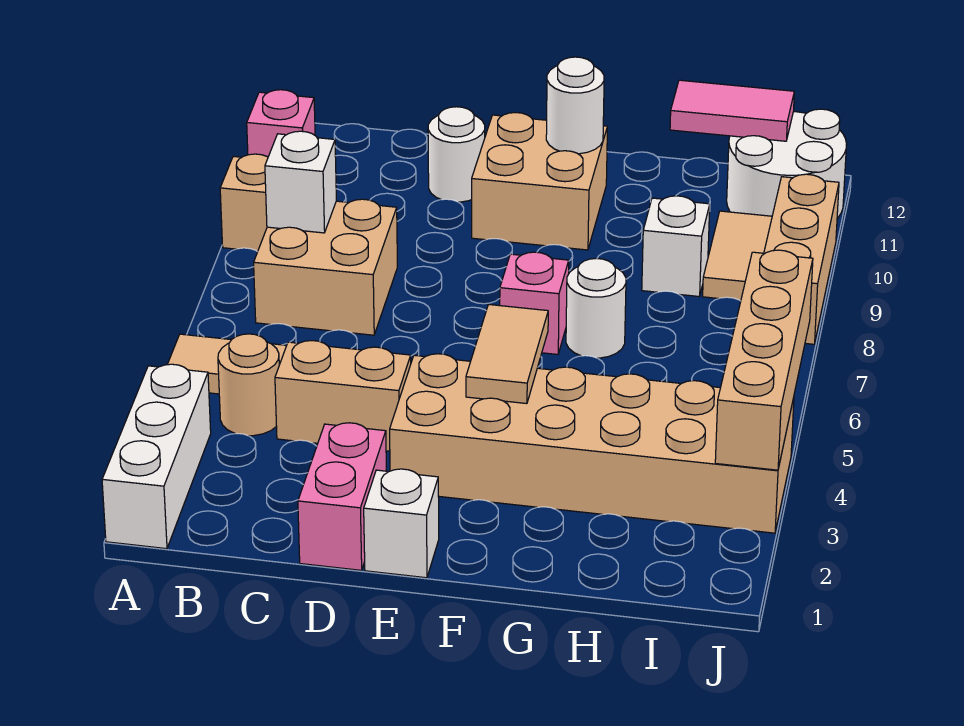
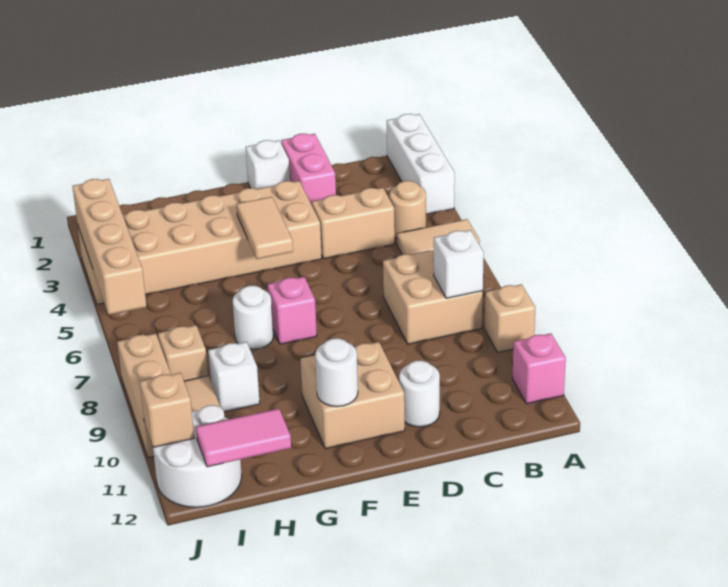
none -> tan brick I8 level 1
none -> tan brick J11 level 2

